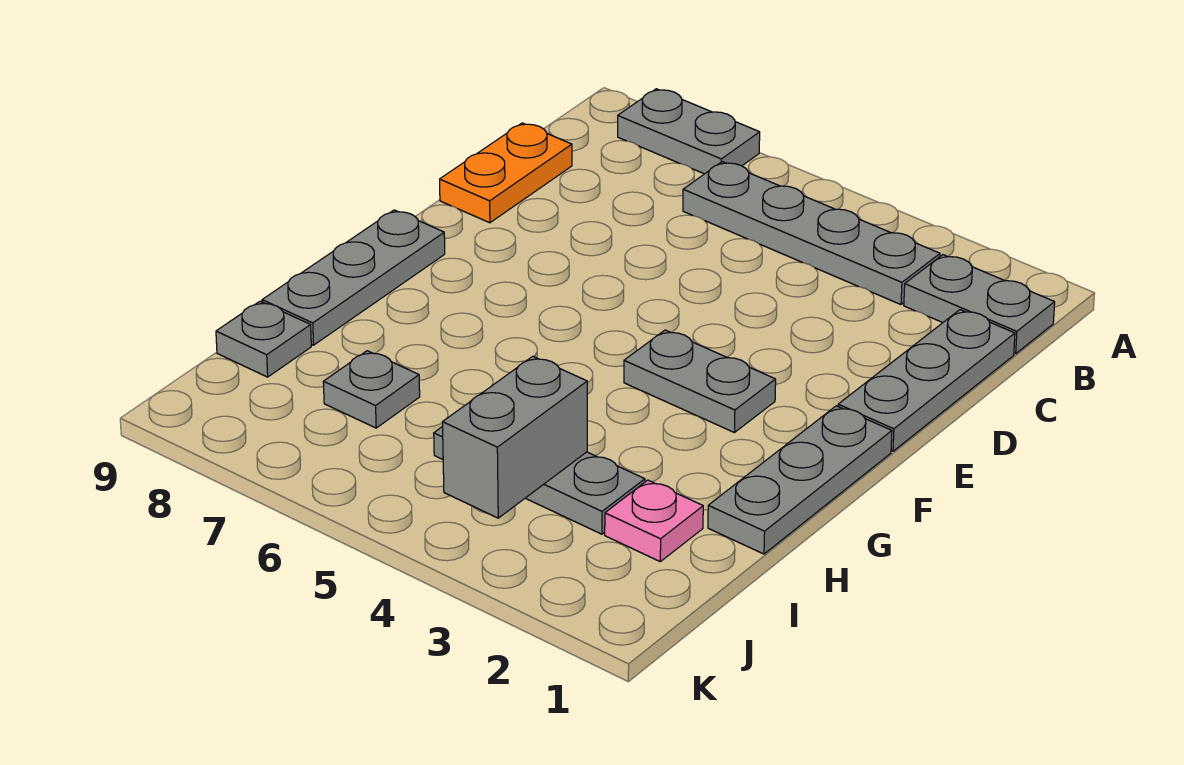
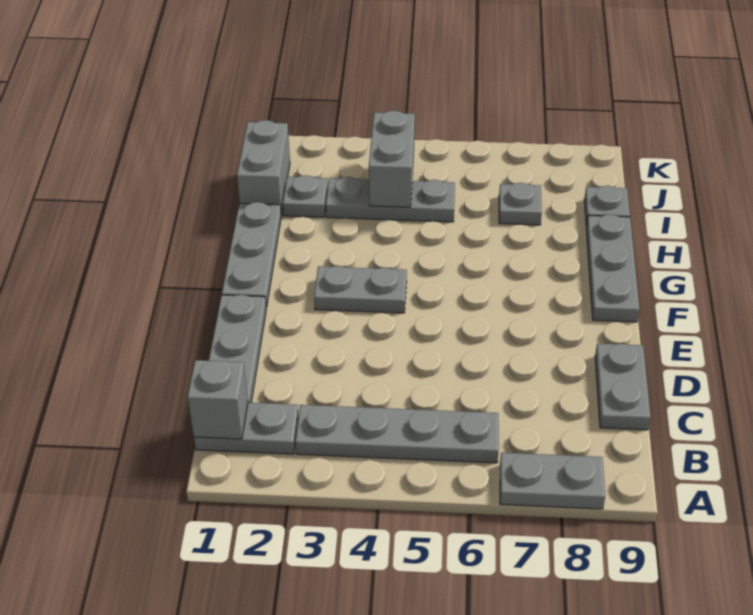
none -> grey brick B1 level 2
orange plate C9:D9 level 1 -> grey plate C9:D9 level 1
none -> grey brick I1:J1 level 1
pink plate I2 level 1 -> grey plate I2 level 1

